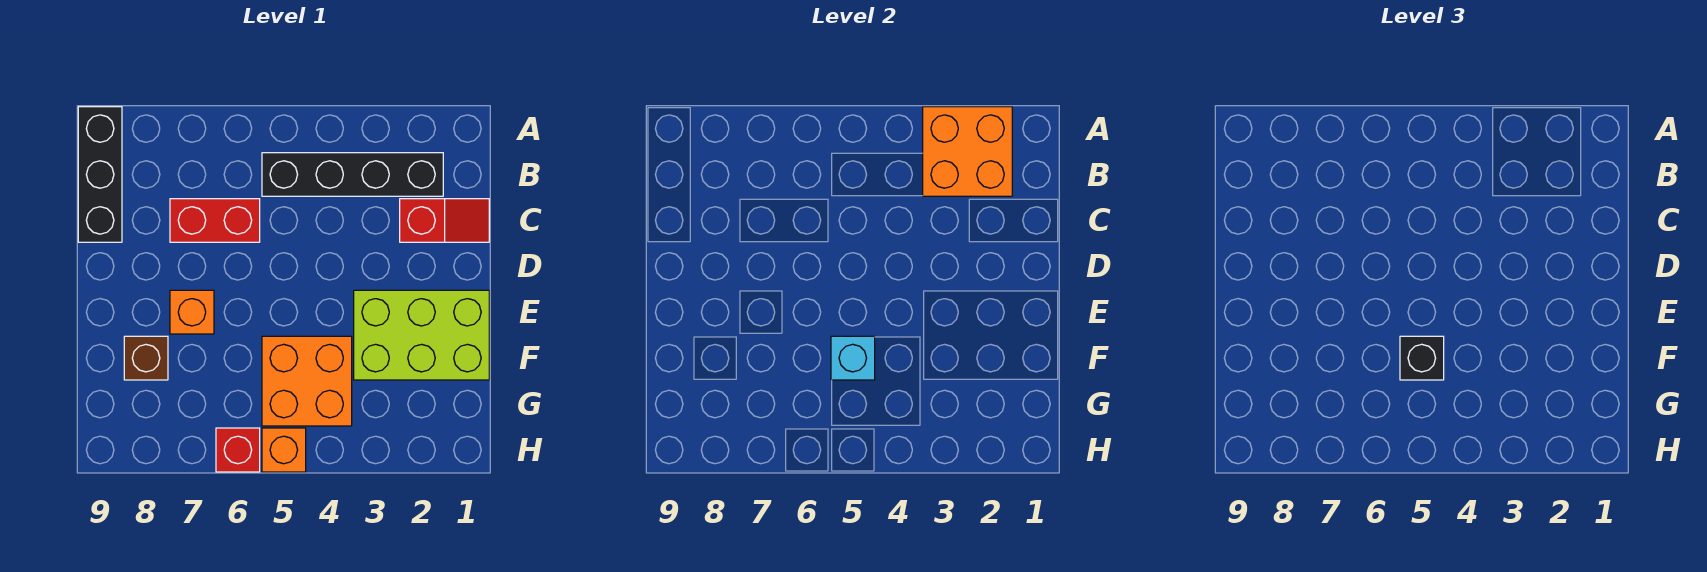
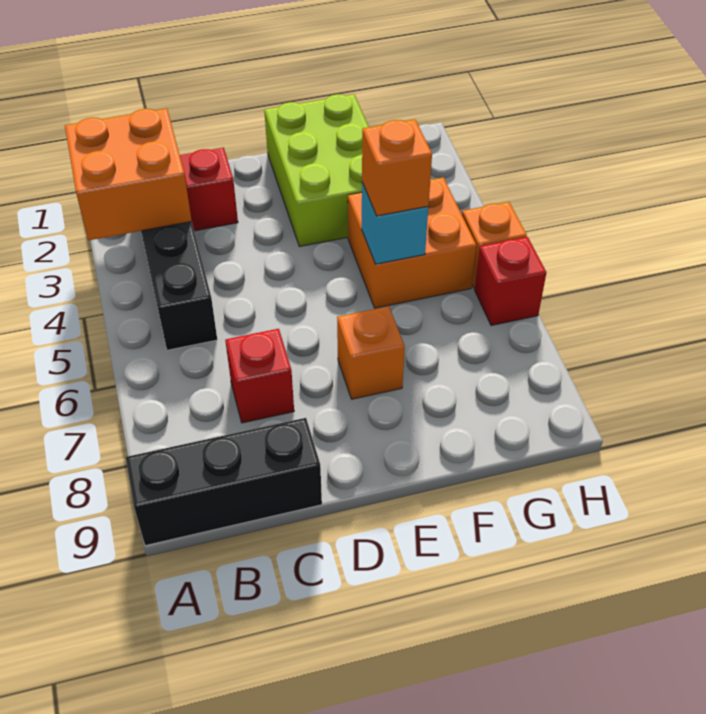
red brick C6:C7 level 1 -> red brick C7 level 1
black brick F5 level 3 -> orange brick F5 level 3
brown brick F8 level 1 -> none

